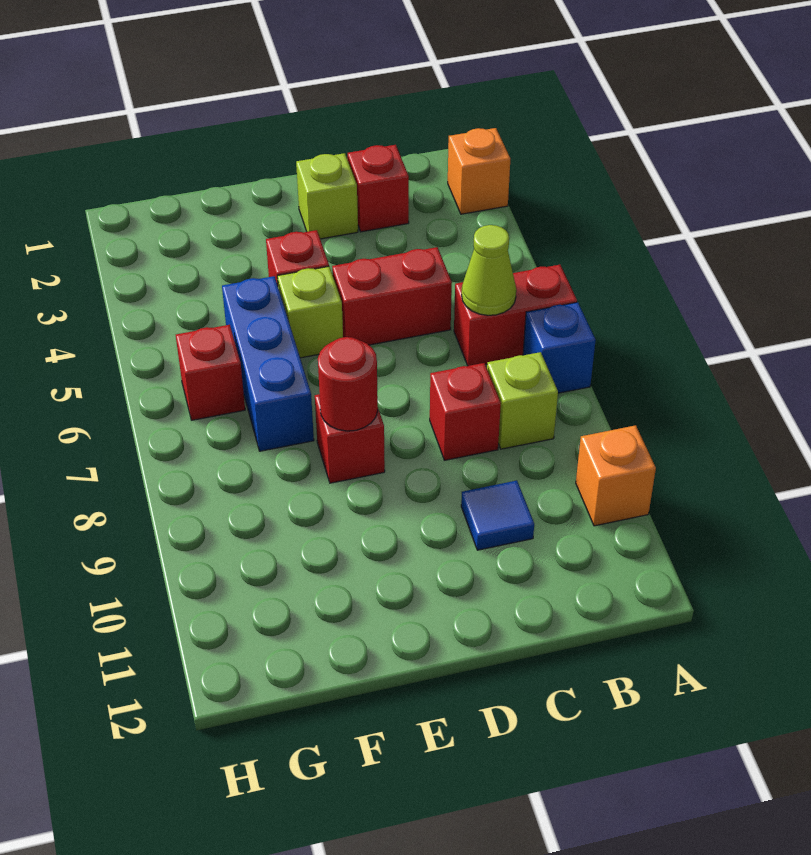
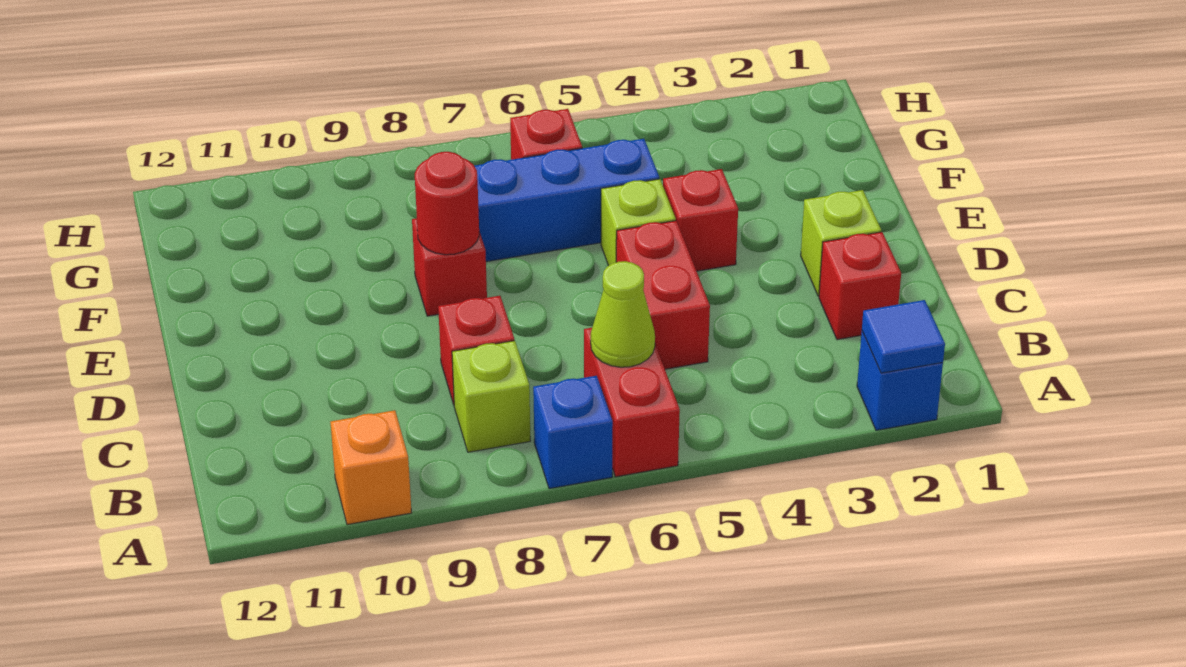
orange brick A2 level 1 -> blue brick A2 level 1
blue tile C10 level 1 -> blue tile A2 level 2

